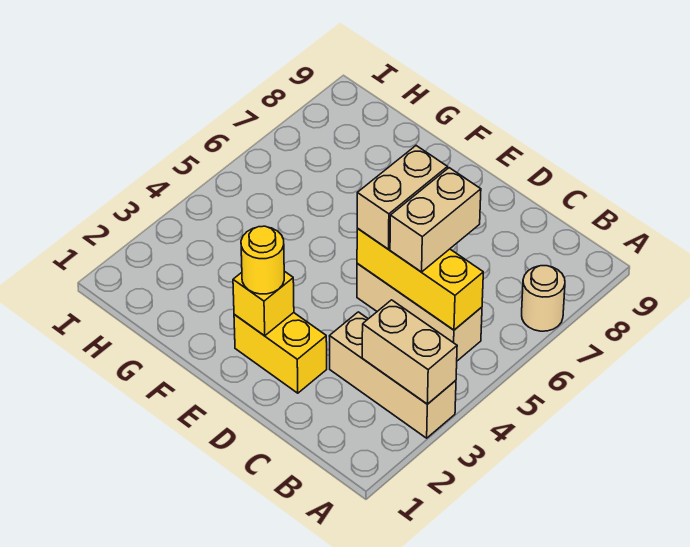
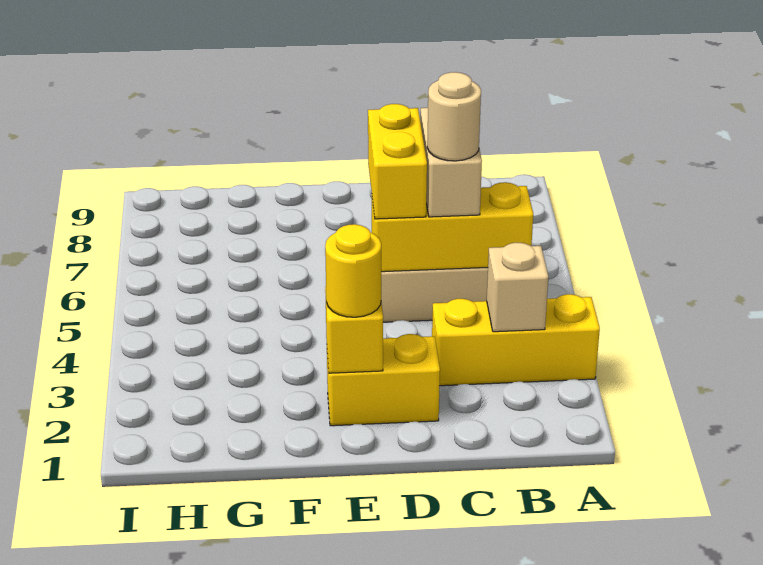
tan brick A3:C3 level 1 -> yellow brick A3:C3 level 1
tan brick A3:B3 level 2 -> tan brick B3 level 2
tan round brick A7 level 1 -> tan round brick C5 level 4
tan brick D5:D6 level 3 -> yellow brick D5:D6 level 3

